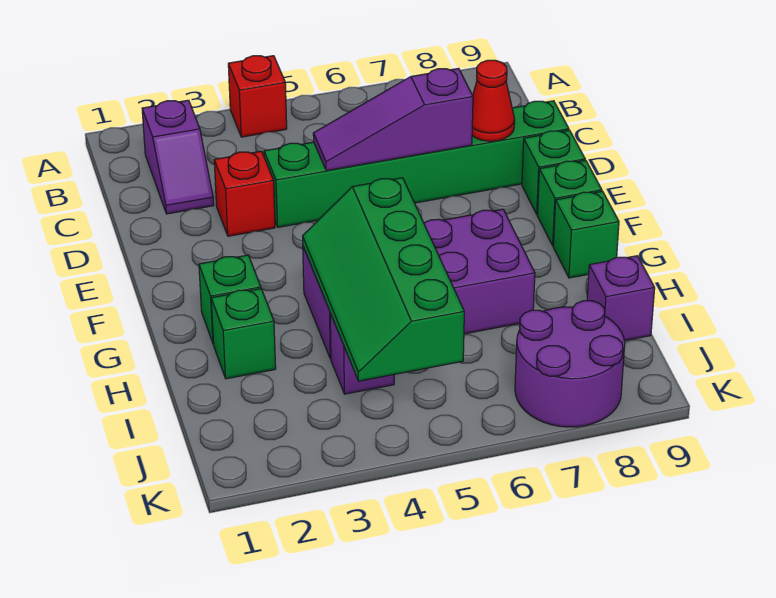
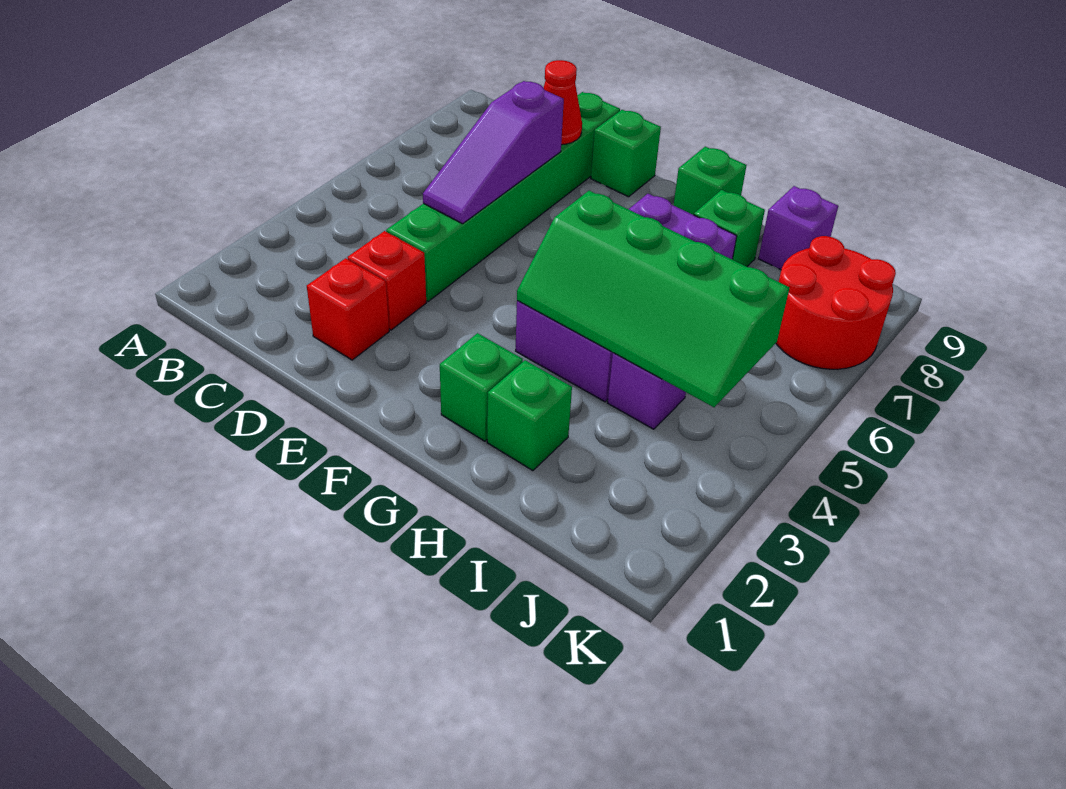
red brick A4 level 1 -> red brick D2 level 1
purple slope B2:C2 level 1 top B -> none
green brick F9 level 1 -> green brick H8 level 1
purple round brick J7:K8 level 1 -> red round brick J7:K8 level 1

